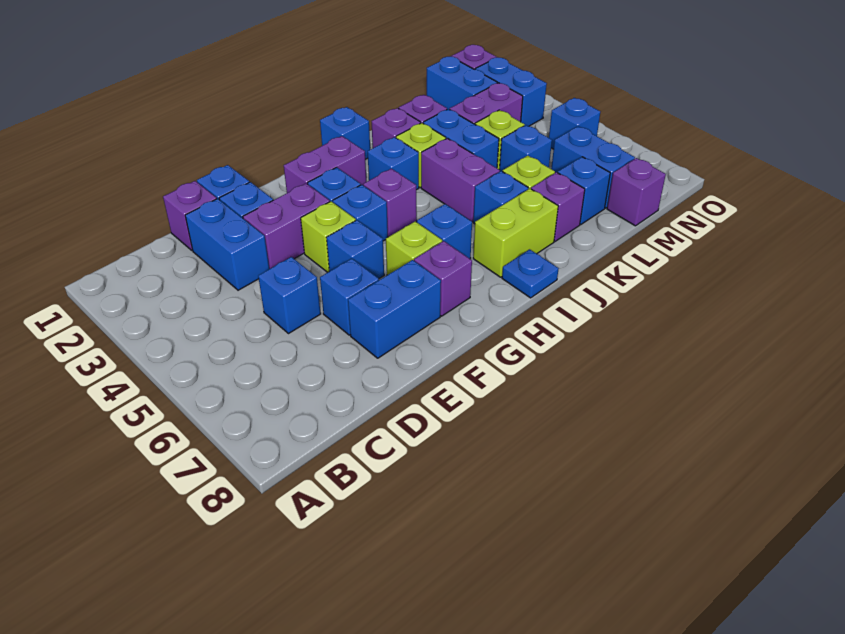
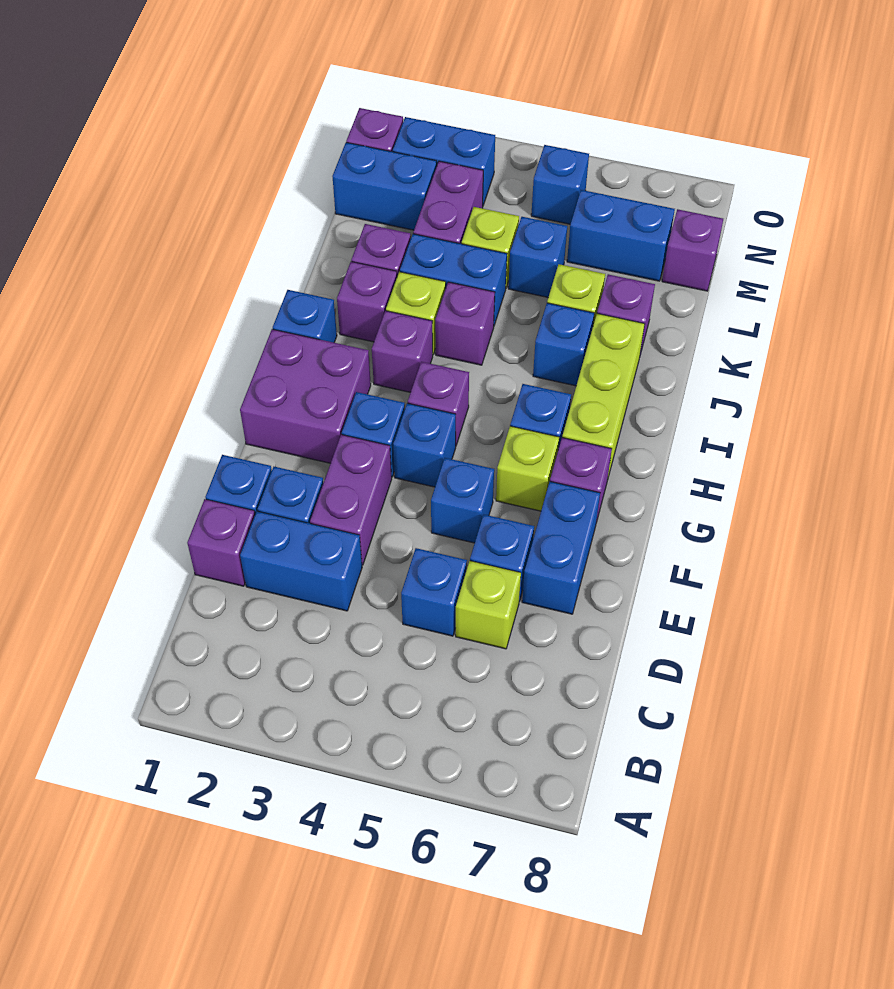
lime brick F4 level 1 -> lime brick D6 level 1
purple brick G2:H2 level 1 -> purple brick G1:H2 level 1
blue brick I3 level 1 -> purple brick I3 level 1
lime brick I7:J7 level 1 -> lime brick H7:J7 level 1
blue plate I8 level 1 -> none
purple brick J4:J5 level 1 -> purple brick J4 level 1
blue brick L7 level 1 -> none

